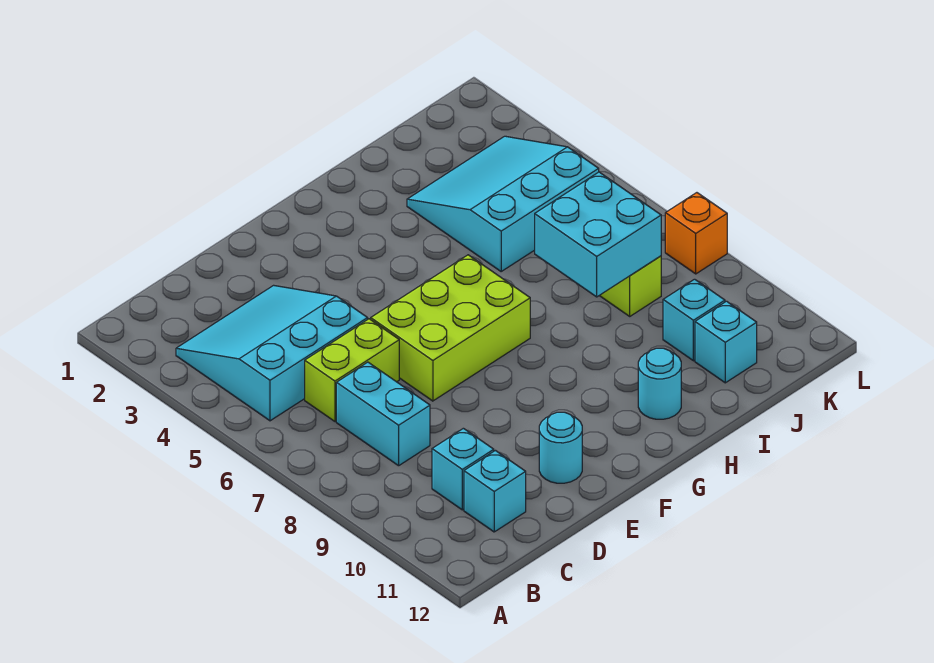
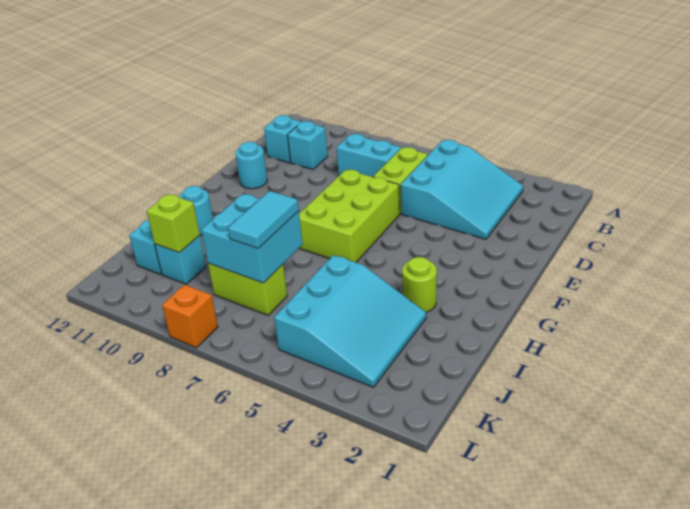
none -> lime round brick H3 level 1
none -> cyan tile I7:J7 level 3
none -> lime brick J10 level 2

